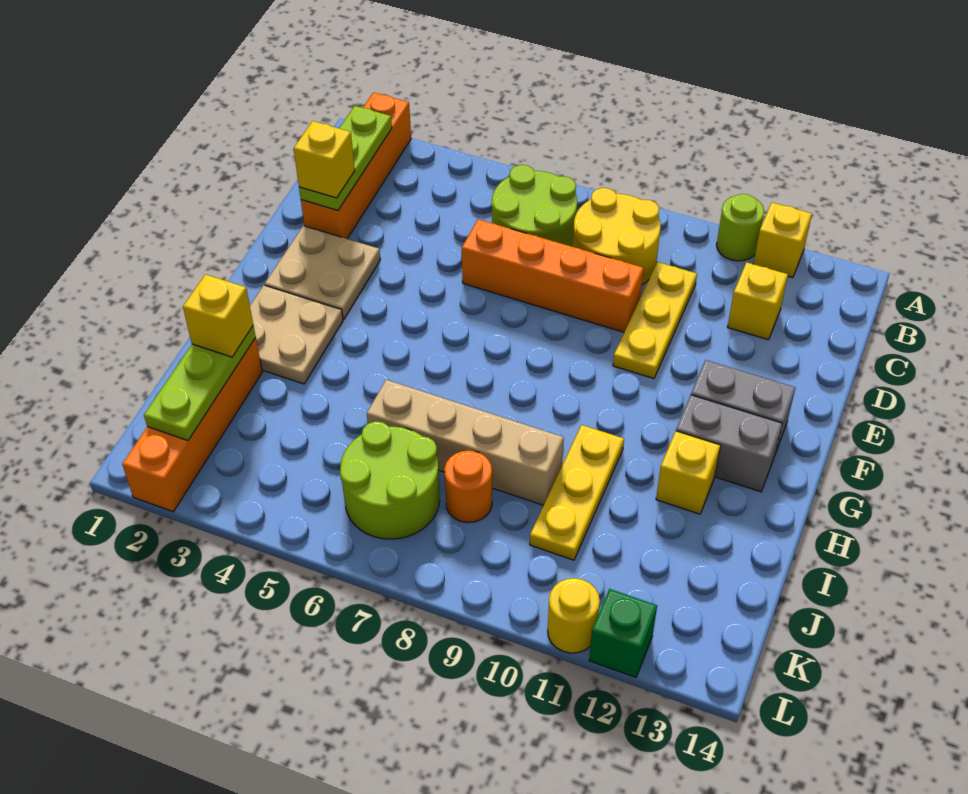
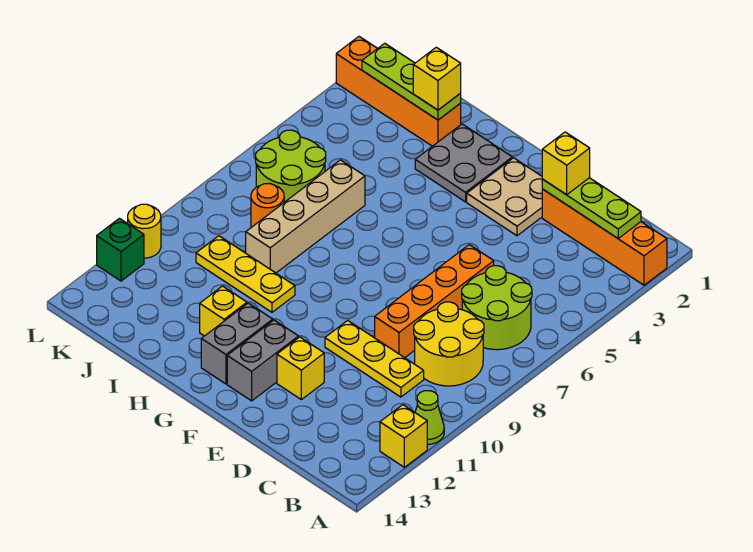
lime round brick A11 level 1 -> lime cone A11 level 1
yellow brick C12 level 1 -> yellow brick E12 level 1
tan plate G2:H3 level 1 -> grey plate G2:H3 level 1

